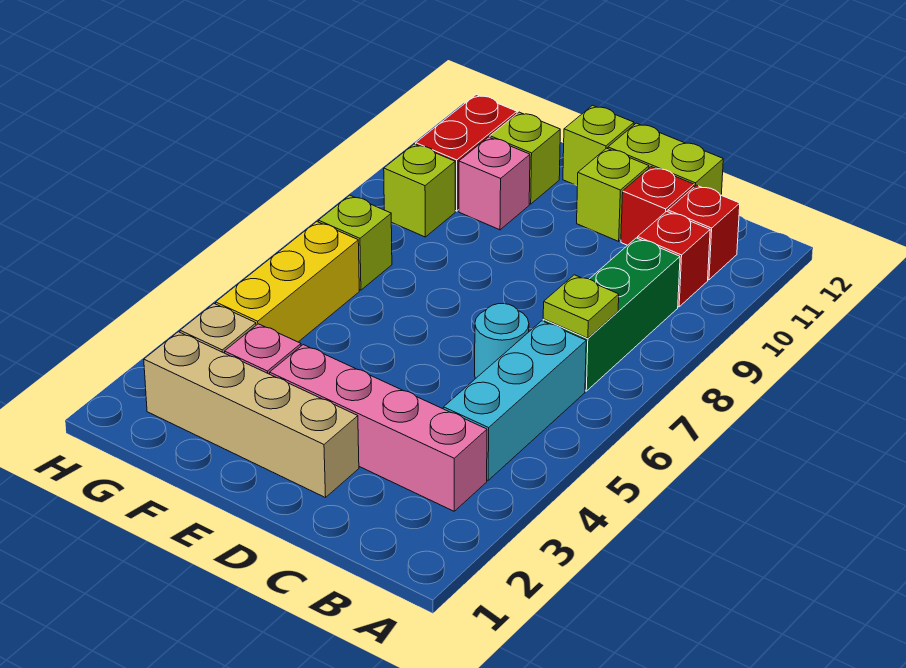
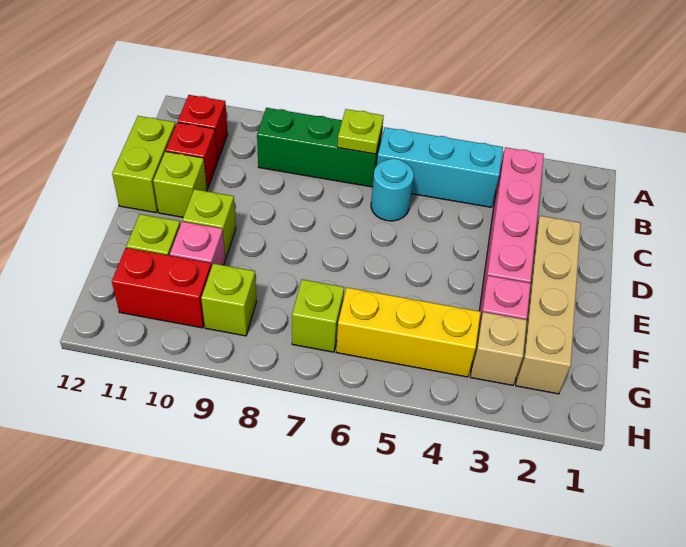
red brick B10 level 1 -> none
lime brick E12 level 1 -> lime brick E10 level 1

